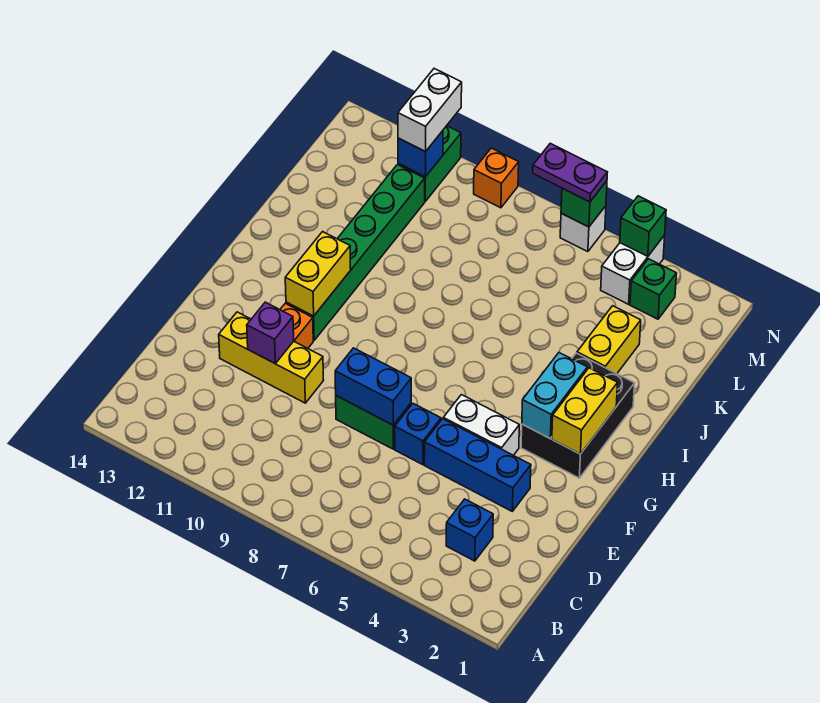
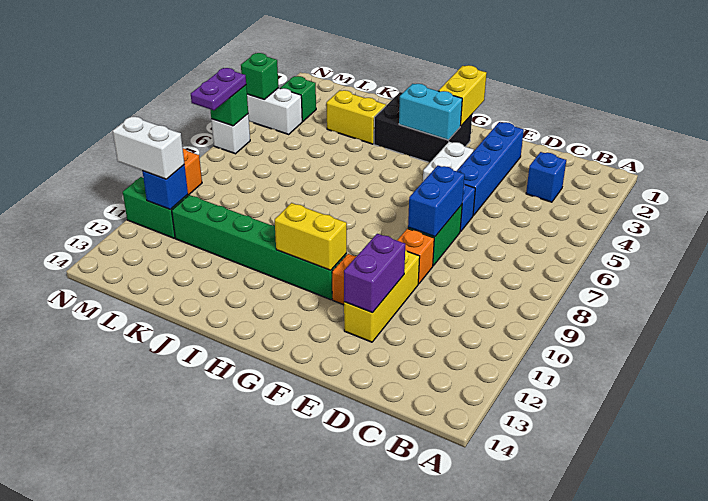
blue brick E3:E5 level 1 -> blue brick E2:E5 level 1
none -> orange brick E9 level 1
purple brick E11 level 2 -> purple brick E11:E12 level 2
yellow brick G2:H2 level 2 -> yellow brick G1:G2 level 2

